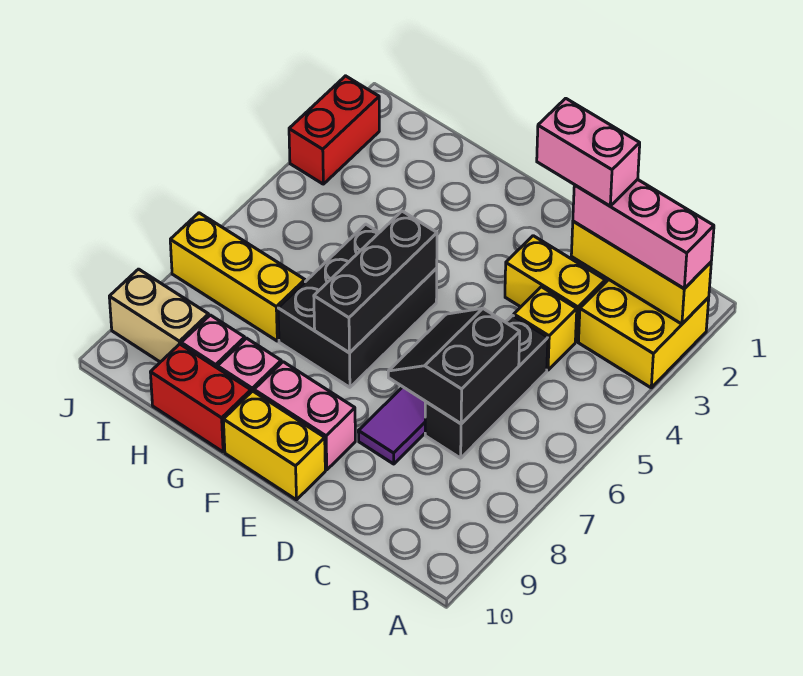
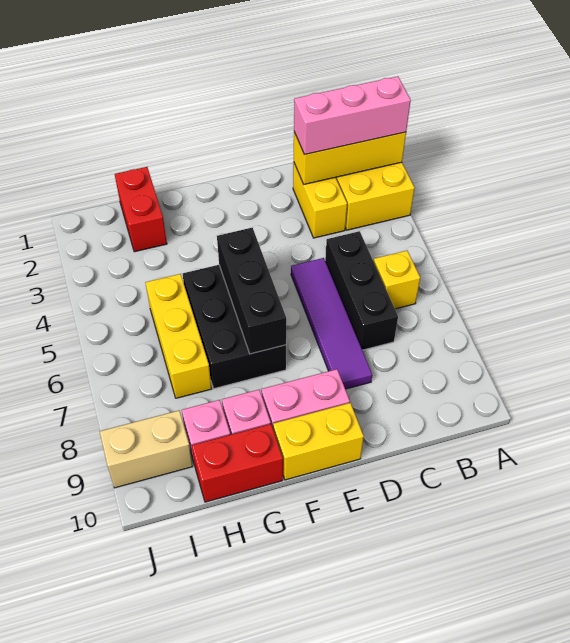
pink brick C2:D2 level 4 -> none
yellow brick C3:D3 level 1 -> yellow brick C2:C3 level 1
yellow brick C4 level 1 -> yellow brick B6 level 1
black slope C6:D7 level 2 top C -> none
yellow brick H7:J7 level 1 -> yellow brick H5:H7 level 1
red brick J2:J3 level 1 -> red brick H1:H2 level 1

